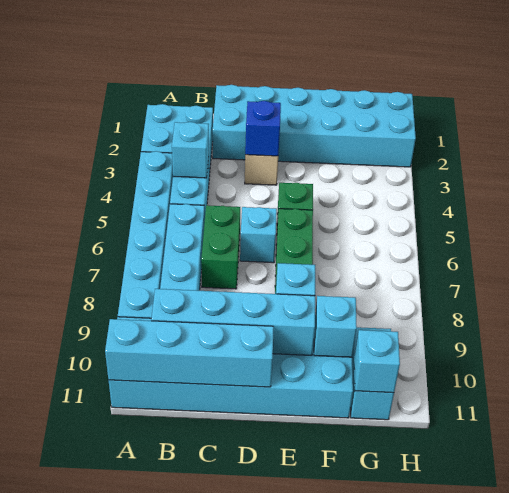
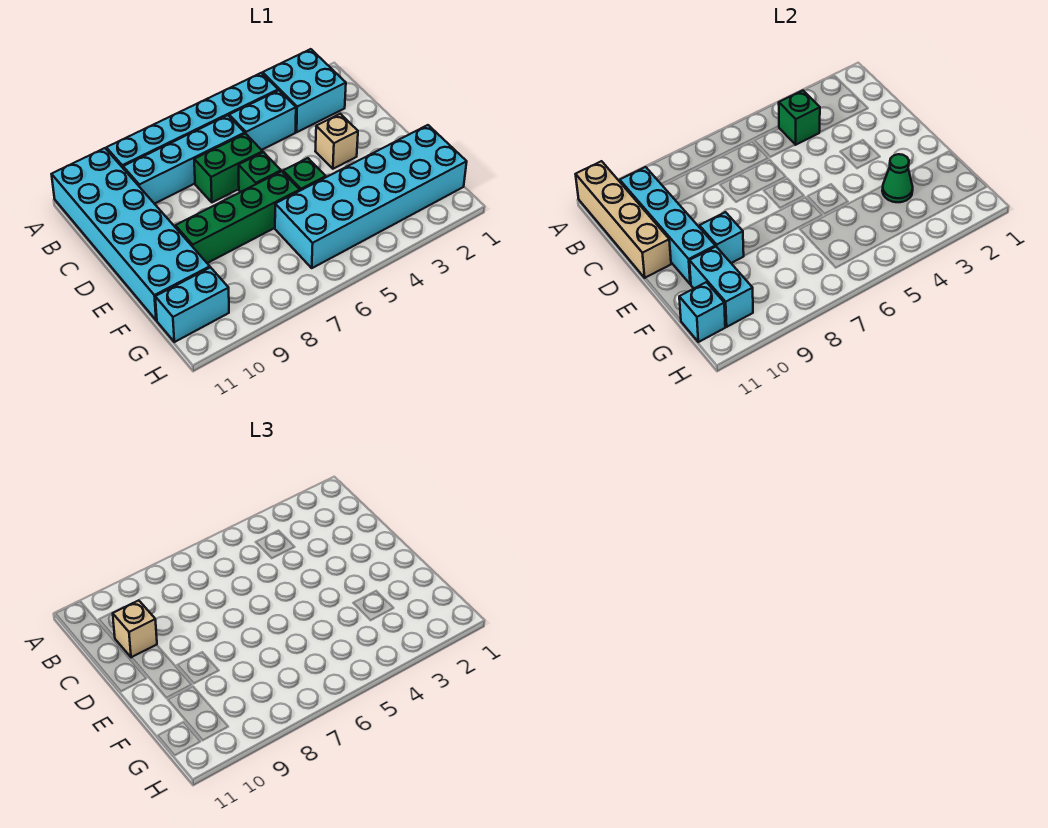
cyan brick A11:D11 level 2 -> tan brick A11:D11 level 2
cyan brick B4 level 2 -> green brick B4 level 2
cyan brick C1:H2 level 1 -> cyan brick F1:G6 level 1
none -> tan brick C10 level 3
blue brick D3 level 2 -> none
cyan brick D6 level 1 -> green brick D6 level 1
none -> green cone F3 level 2
cyan brick F10 level 2 -> cyan brick F10:G10 level 2

